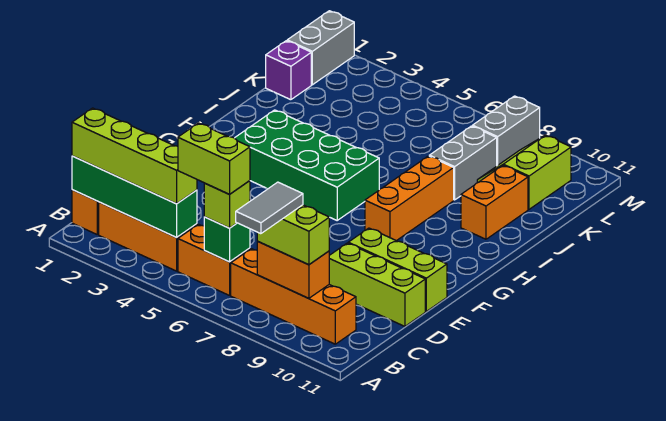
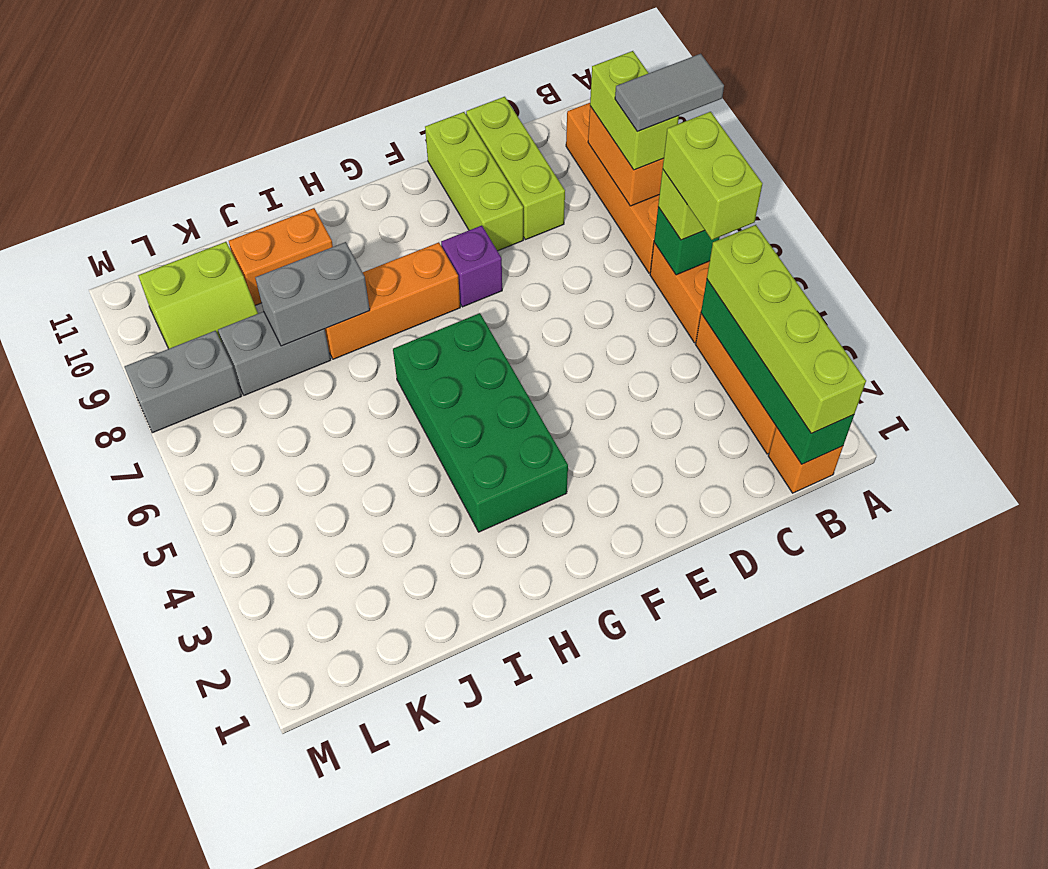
purple brick K1 level 1 -> purple brick F8 level 1
grey brick L1:M1 level 1 -> grey brick I8:J8 level 2

